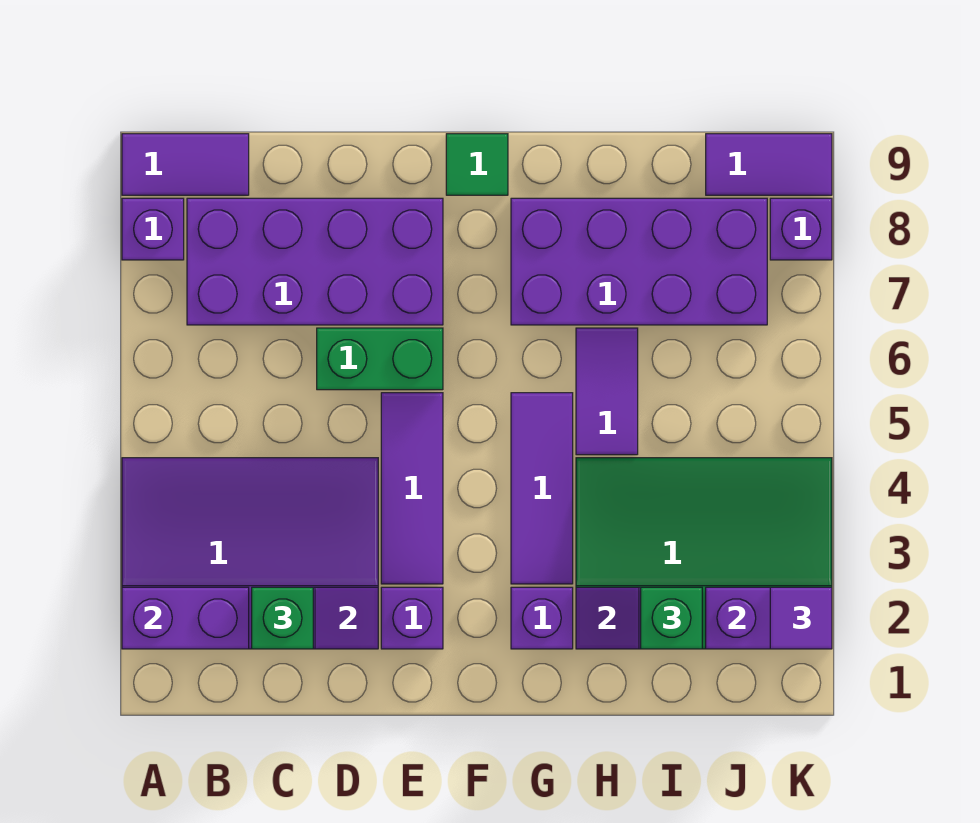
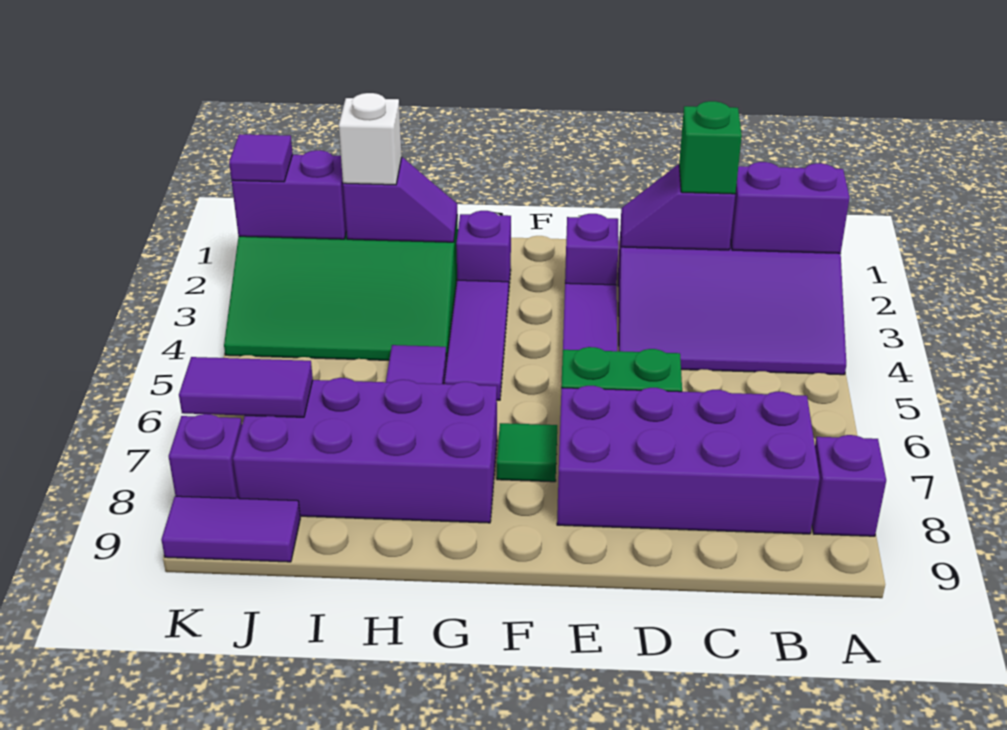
purple tile A9:B9 level 1 -> purple tile J7:K7 level 2
green tile F9 level 1 -> green tile F7 level 1
green brick I2 level 3 -> white brick I2 level 3

